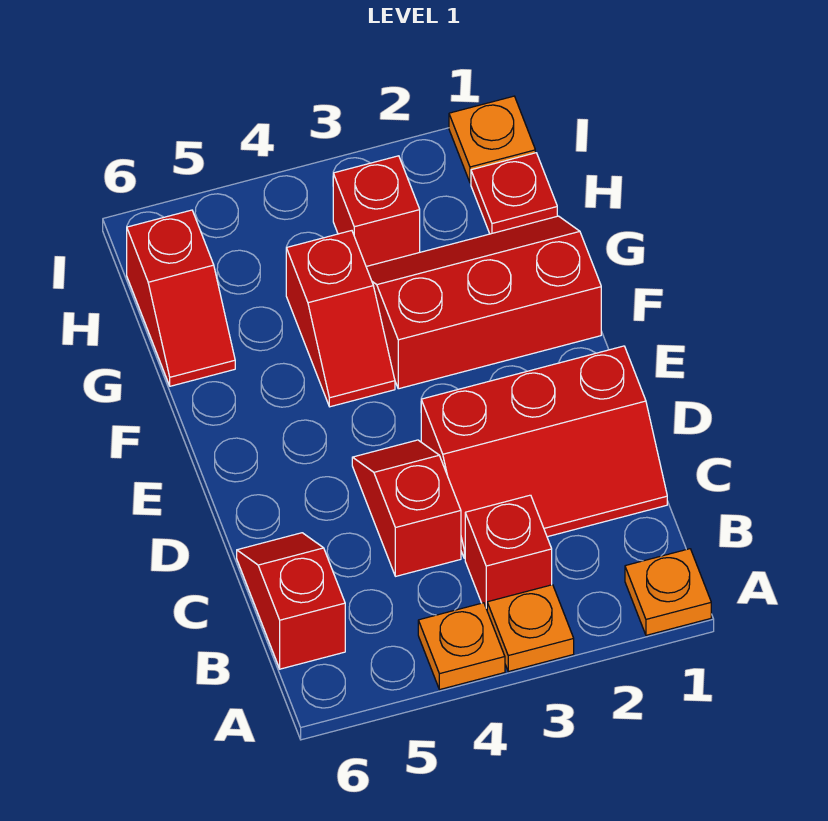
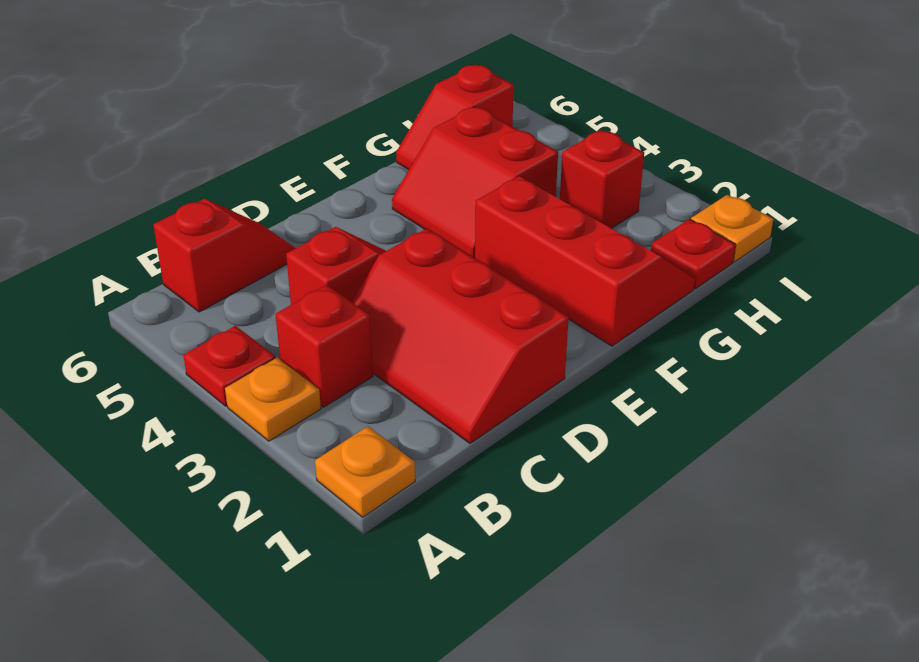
orange plate A4 level 1 -> red plate A4 level 1
red slope F4:G4 level 1 top G -> red slope F4:G5 level 1 top G

